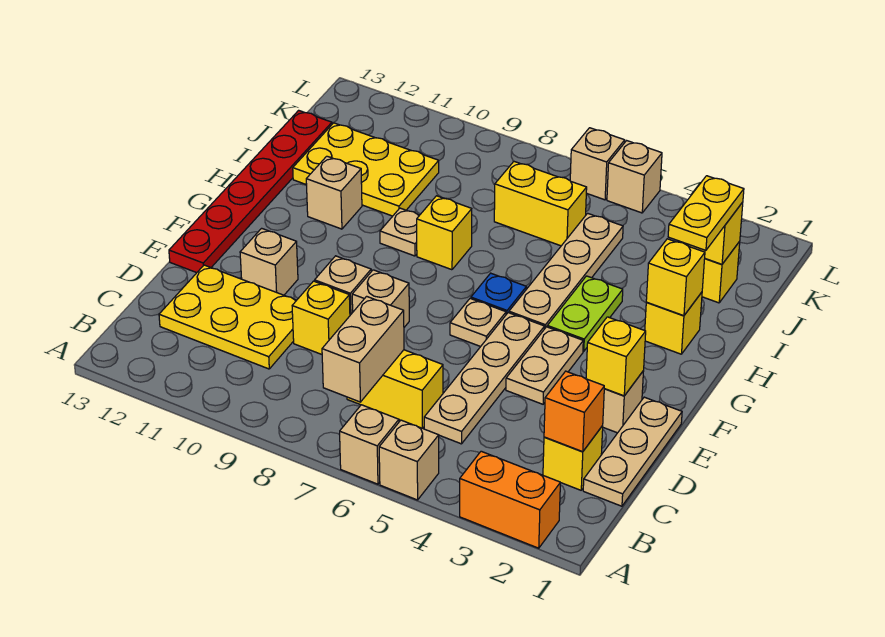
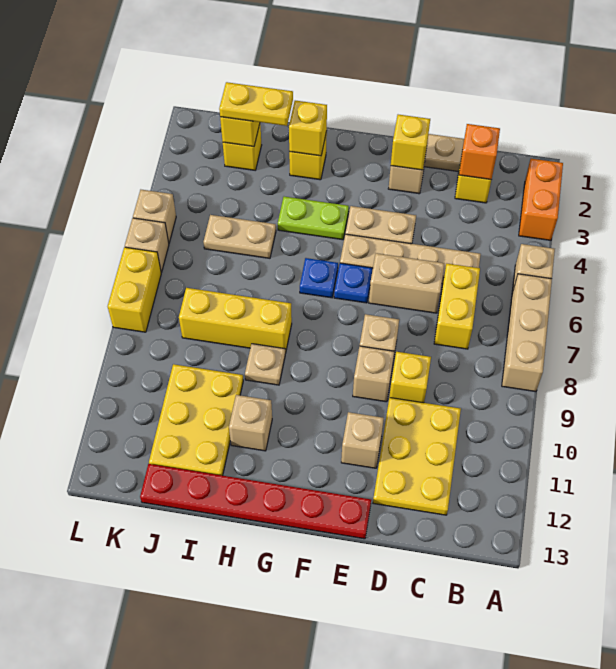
tan brick A6 level 1 -> tan brick A6:A8 level 1
tan brick B7:C7 level 2 -> tan brick D6:E6 level 1
tan plate F6 level 1 -> blue plate F6 level 1
tan plate G5:J5 level 1 -> tan plate I5:J5 level 1
yellow brick H8 level 1 -> yellow brick H8:J8 level 1
yellow brick J6:J7 level 1 -> yellow brick L7:L8 level 1

